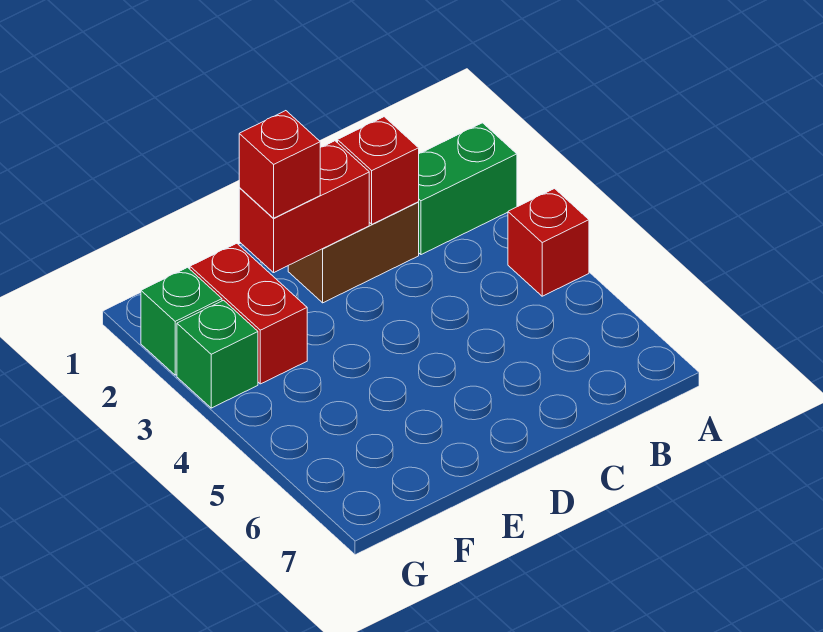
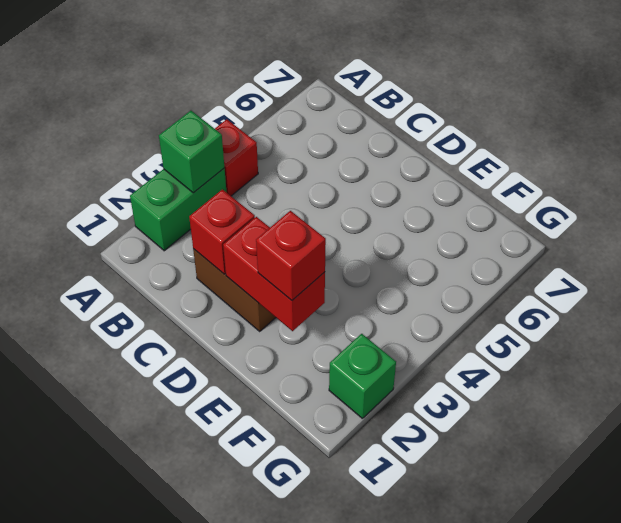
green brick A2:B2 level 1 -> green brick A2:A3 level 1
red brick F2:F3 level 1 -> none
green brick G3 level 1 -> green brick A3 level 2

